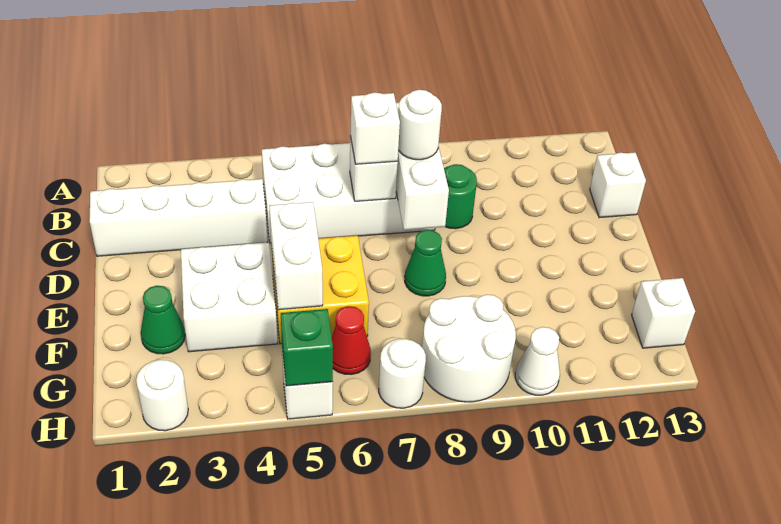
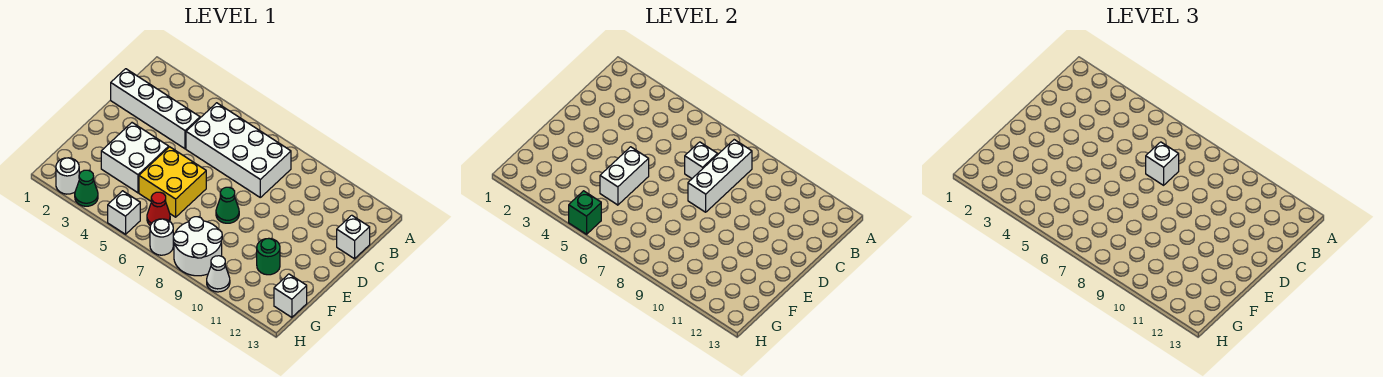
white round brick C8 level 3 -> none
green round brick C9 level 1 -> green round brick F11 level 1
green cone F2 level 1 -> green cone H3 level 1

